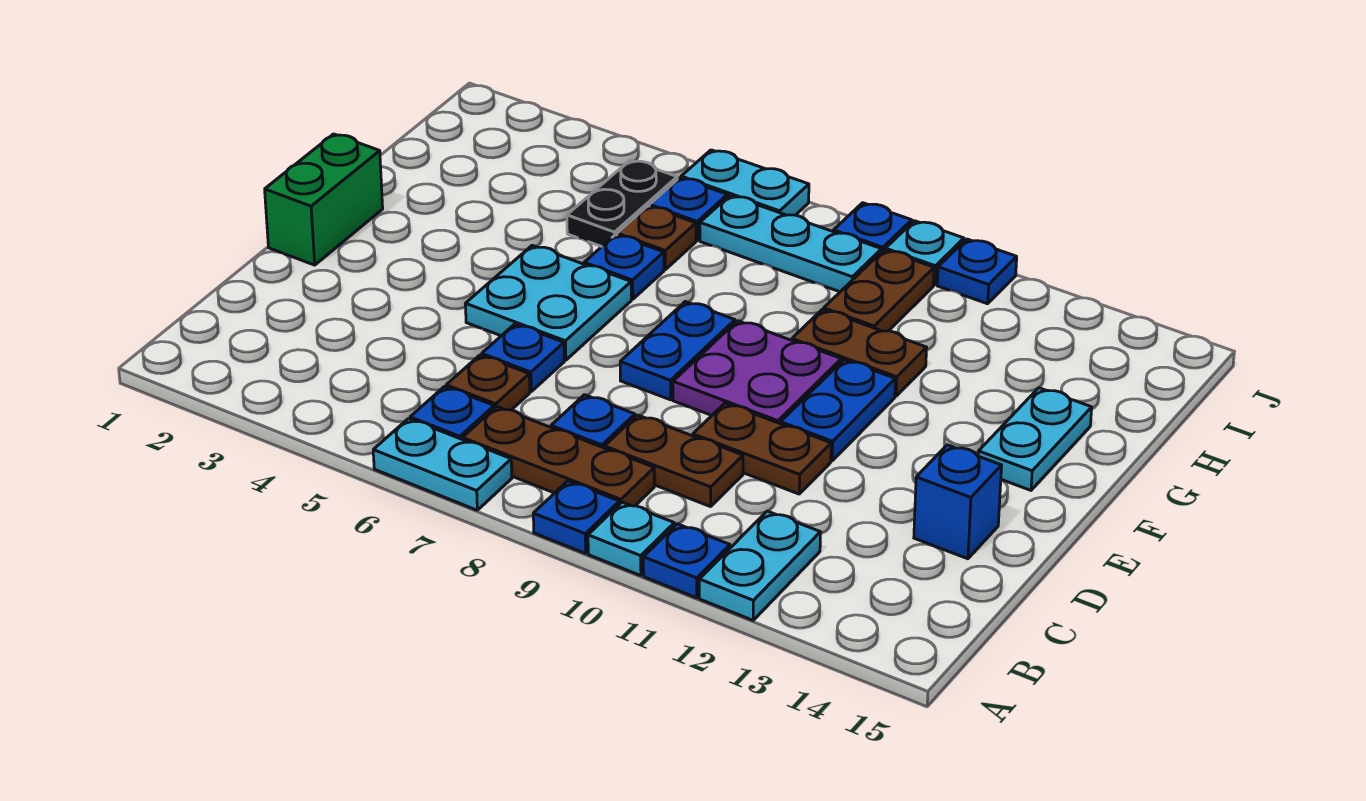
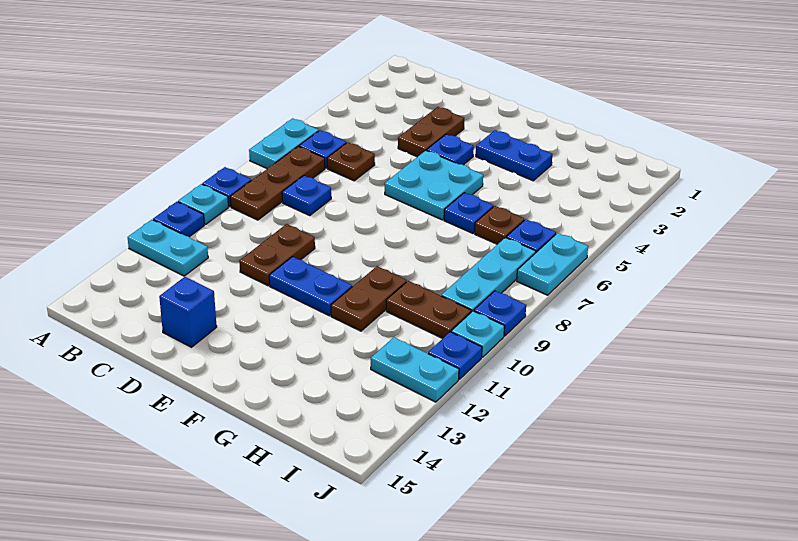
brown plate C9:C10 level 1 -> brown plate D3:D4 level 1
blue plate D6 level 1 -> blue plate E4 level 1
green brick E1:F1 level 1 -> none
blue plate E8:F8 level 1 -> blue plate F3:G3 level 1
purple plate E9:F10 level 1 -> none
cyan plate F14:G14 level 1 -> cyan plate I12:J12 level 1
black plate H5:I5 level 1 -> none

